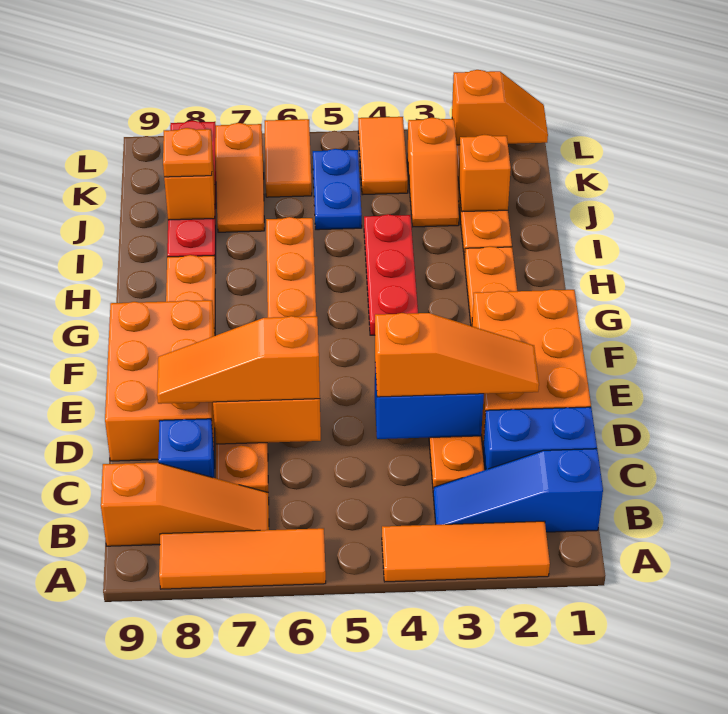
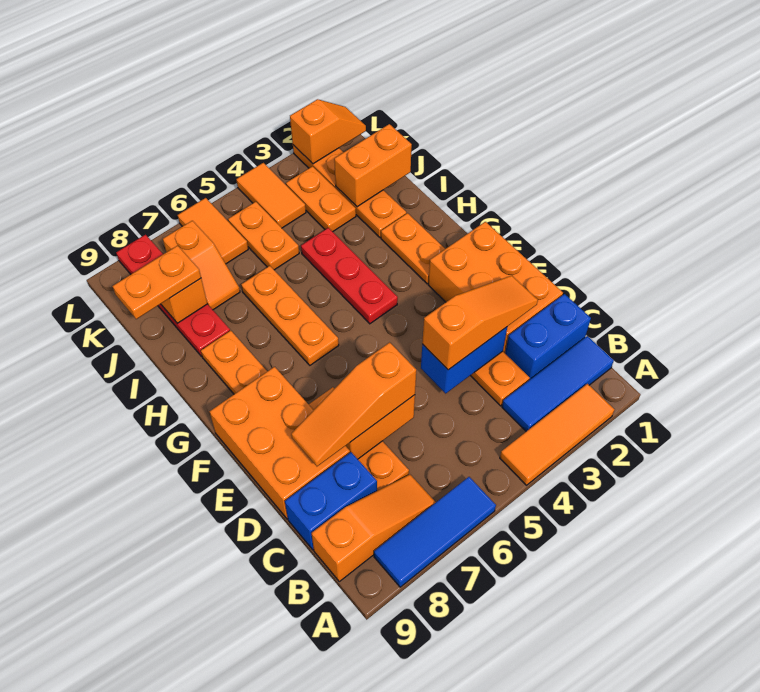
orange tile A6:A8 level 1 -> blue tile A6:A8 level 1
blue slope B1:B3 level 1 top 1 -> blue tile B1:B3 level 1
blue brick C8 level 1 -> blue brick C8:C9 level 1
orange brick J2 level 2 -> orange brick J1:J2 level 2
orange slope J3:K3 level 1 top K -> orange plate J3:K3 level 1
blue plate J5:K5 level 1 -> orange plate J5:K5 level 1
orange plate J8 level 3 -> orange plate J8:J9 level 3

